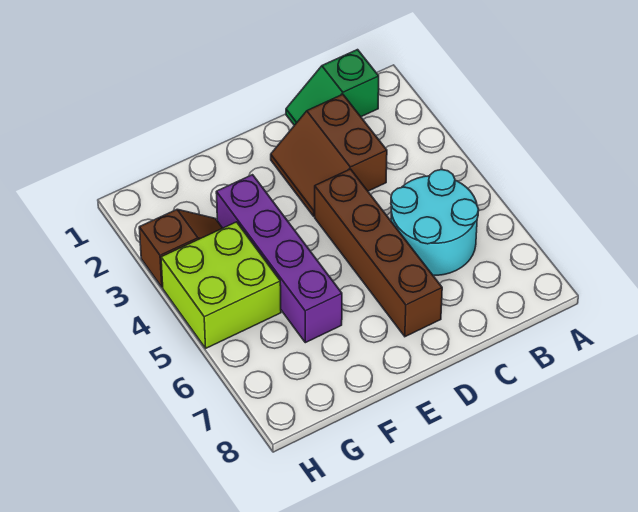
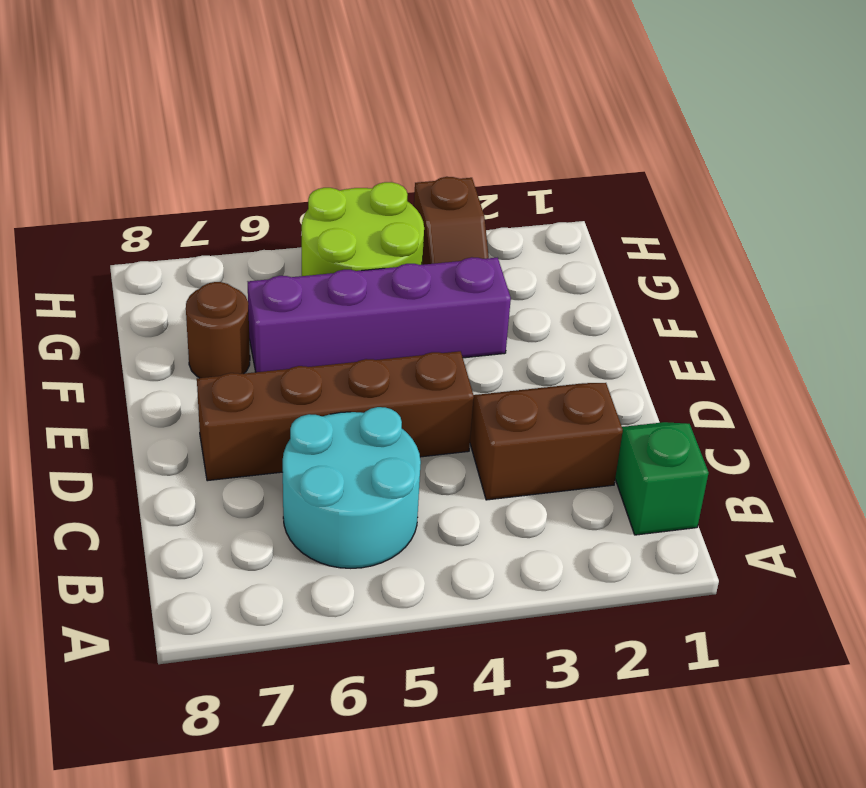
none -> brown round brick F7 level 1
lime brick G4:H5 level 1 -> lime round brick G4:H5 level 1

